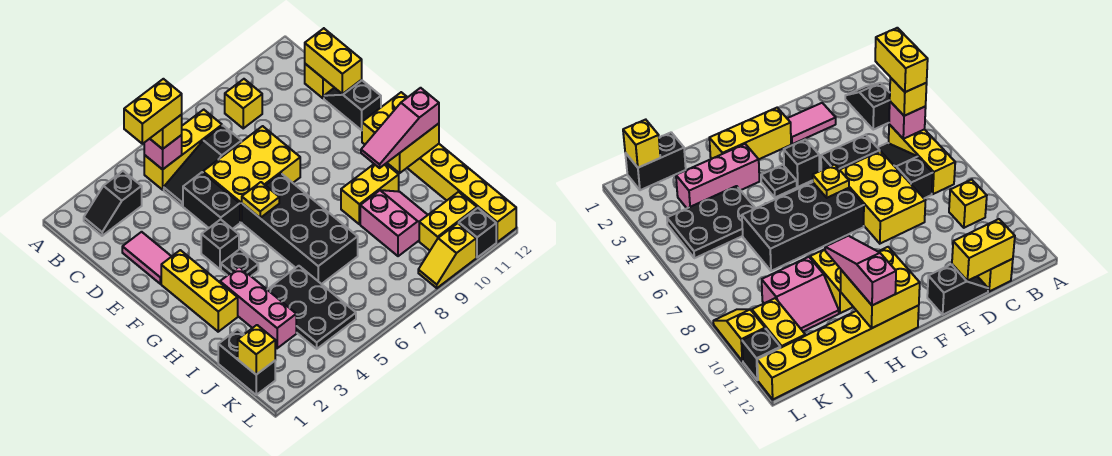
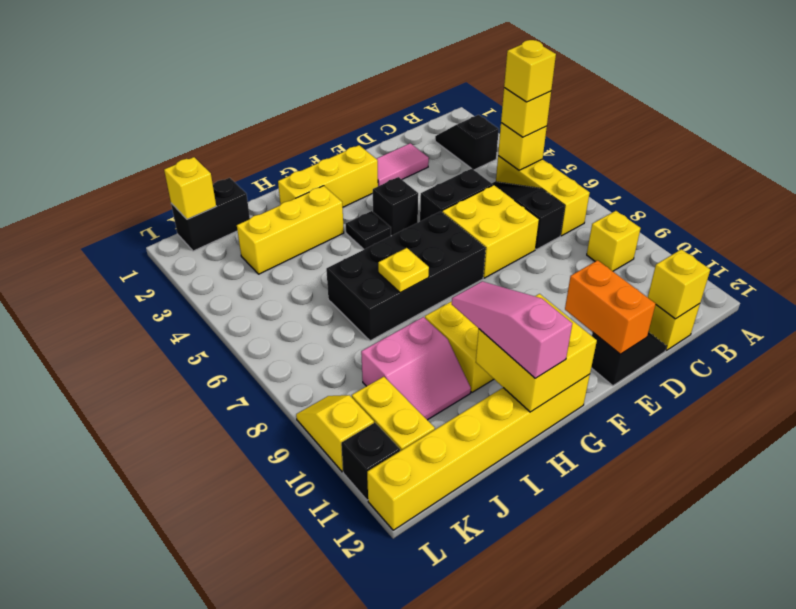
yellow brick B4:B5 level 4 -> yellow brick B5 level 4
pink brick B5 level 2 -> yellow brick B5 level 2
yellow brick C12:D12 level 2 -> yellow brick C12 level 2
yellow brick D6:E8 level 1 -> yellow brick D6:E7 level 1
none -> orange brick E11:E12 level 2
yellow plate F6 level 2 -> yellow plate H7 level 2
pink brick H3:J3 level 1 -> yellow brick H3:J3 level 1
black plate I4:K5 level 1 -> none

